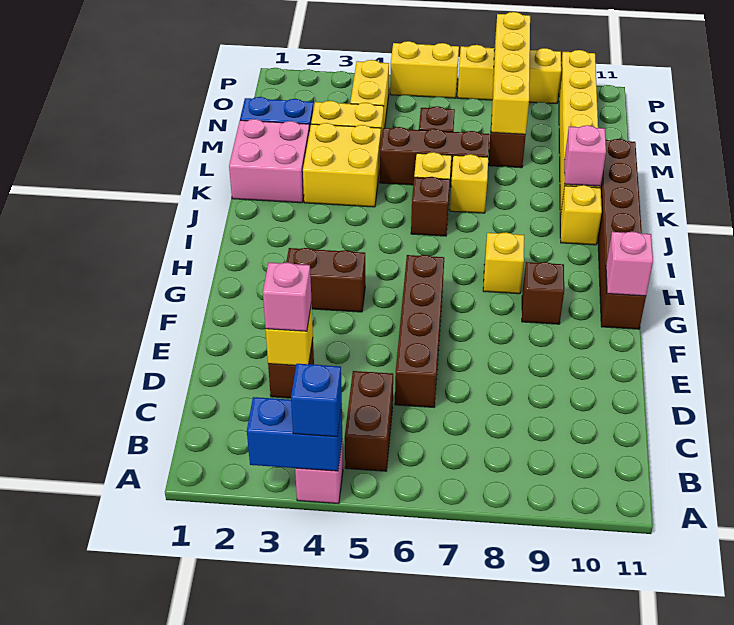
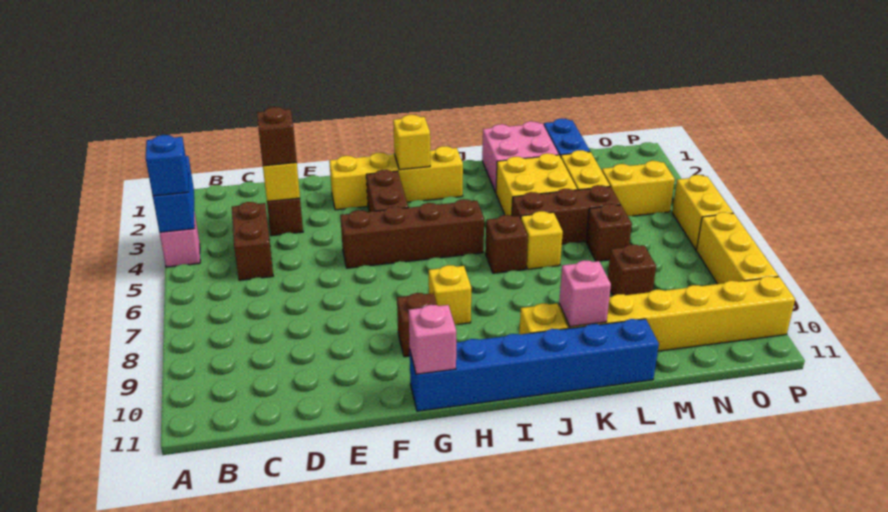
brown brick B5:C5 level 1 -> brown brick C4:C5 level 1
pink brick D3 level 3 -> brown brick D3 level 3
brown brick D6:G6 level 1 -> brown brick F5:I5 level 1
brown brick G11:L11 level 1 -> blue brick G11:L11 level 1
yellow brick K7 level 1 -> yellow brick H2 level 2
brown brick L5:L7 level 1 -> brown brick K5:M5 level 1
yellow brick M8:P8 level 2 -> yellow brick F2:I2 level 1

